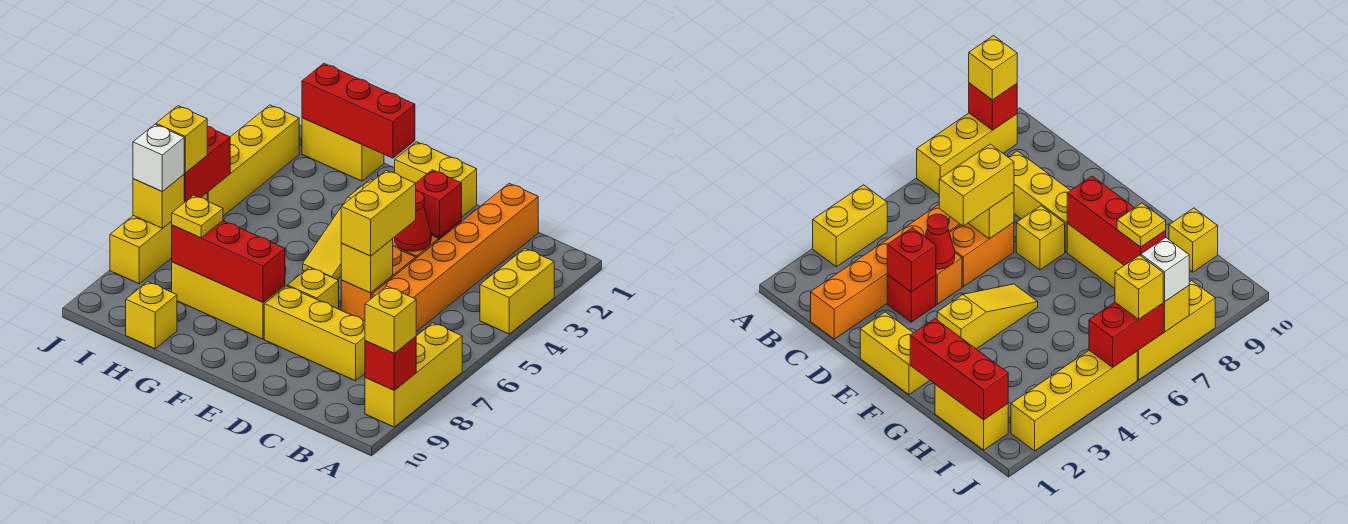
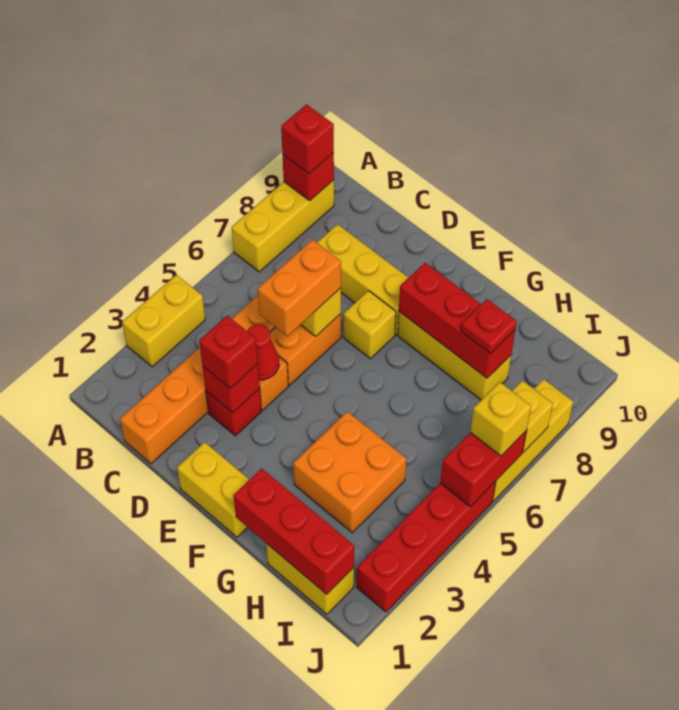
yellow brick A9 level 3 -> red brick A9 level 3
none -> red brick D3 level 3
yellow brick D5:D6 level 3 -> orange brick D5:D6 level 3
yellow slope F3:F5 level 1 top 3 -> none
none -> orange brick G3:H4 level 1
yellow plate H8 level 3 -> red plate H8 level 3
yellow brick H10 level 1 -> none
yellow brick J2:J5 level 1 -> red brick J2:J5 level 1
white brick J7 level 3 -> none

